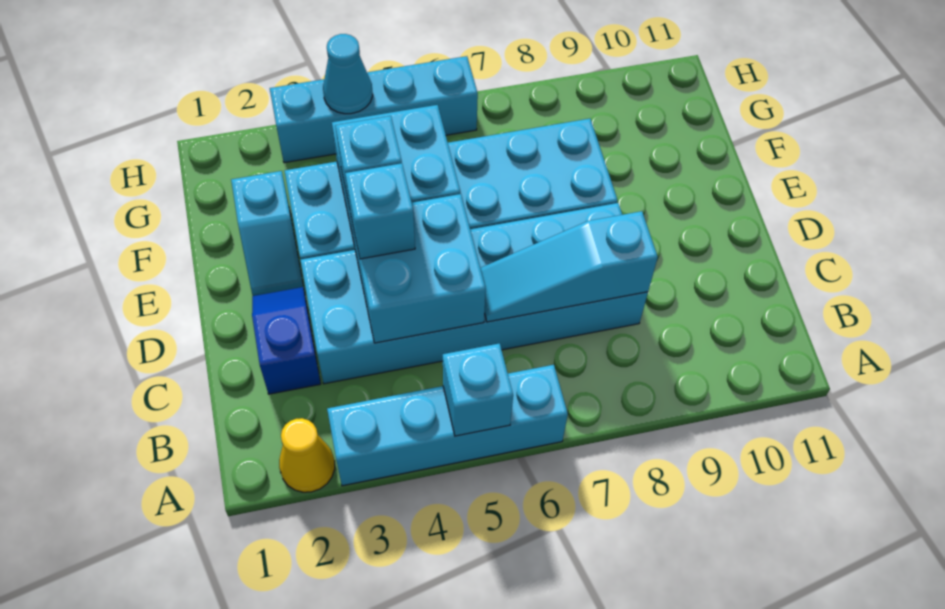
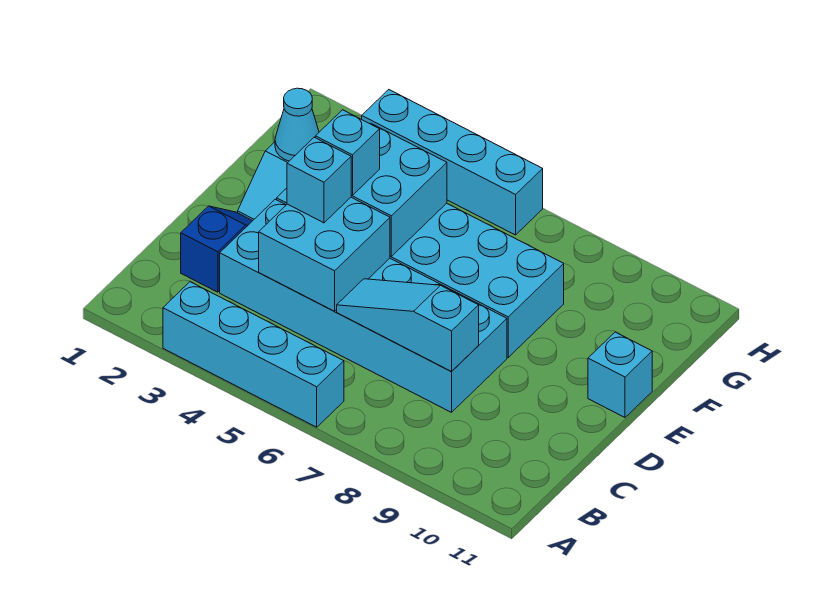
yellow cone A2 level 1 -> none
cyan brick A5 level 2 -> cyan brick E11 level 1
cyan cone H4 level 2 -> cyan cone F2 level 2

